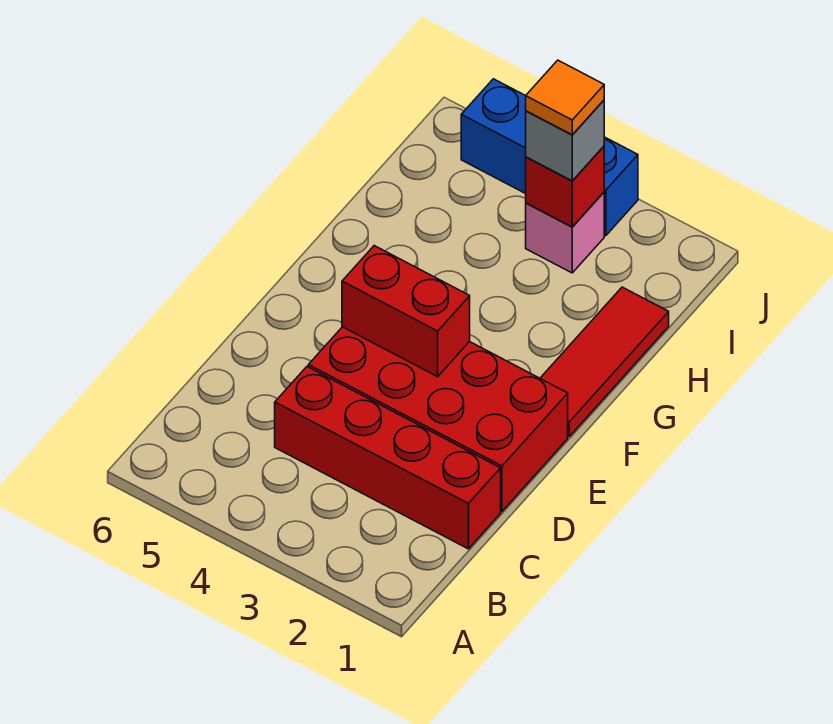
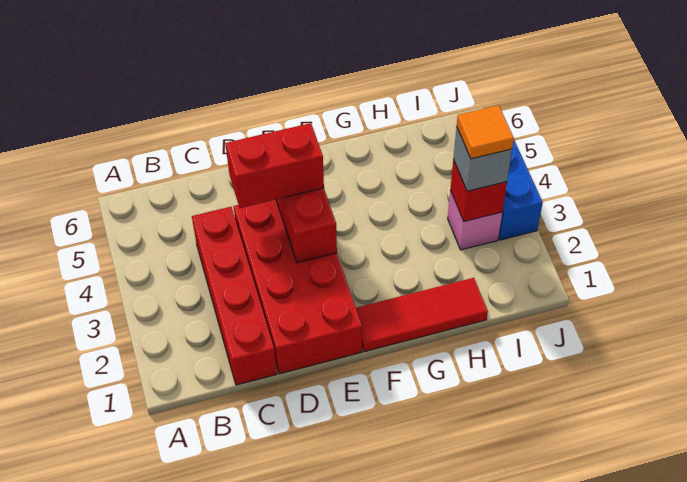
none -> red brick D4:E4 level 3

